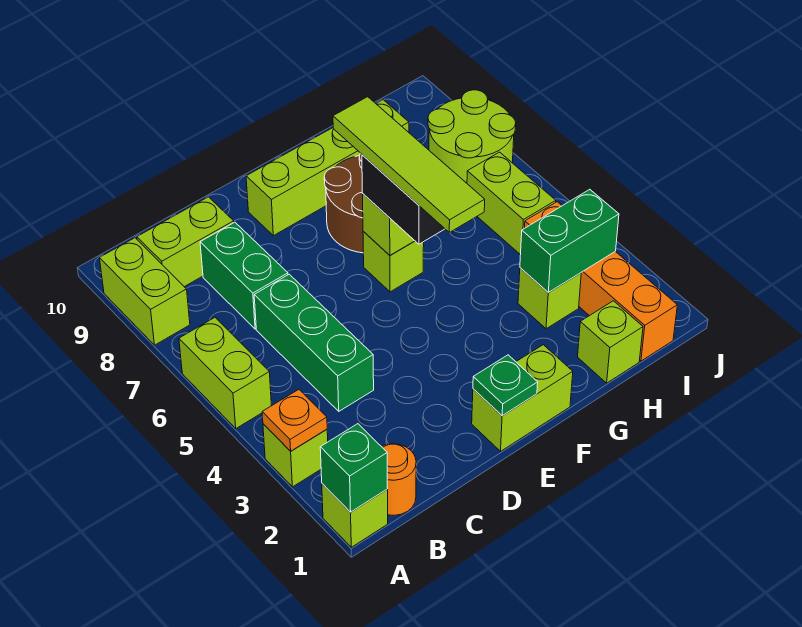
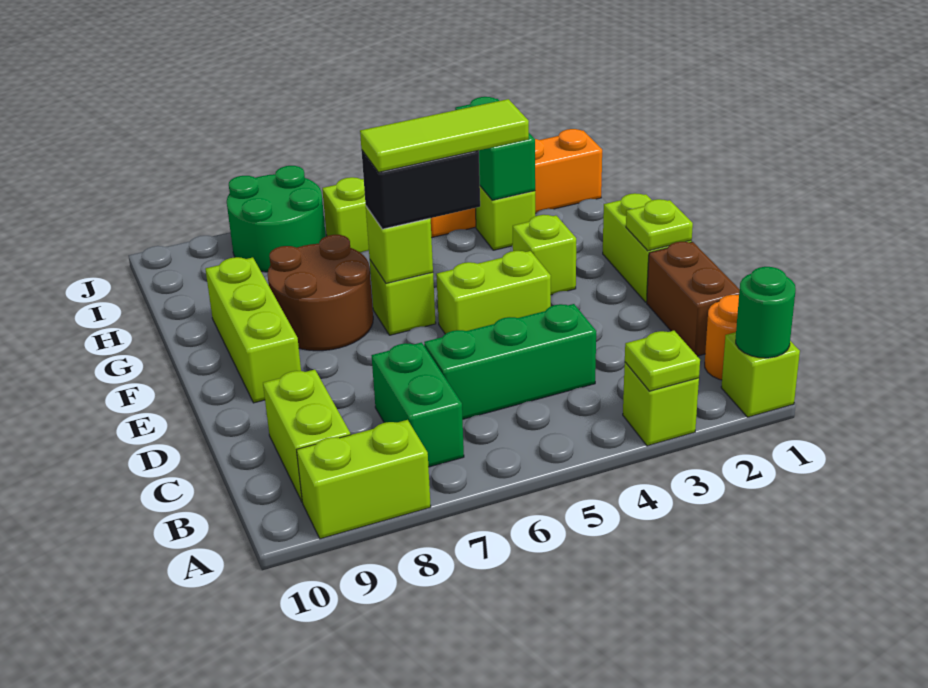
green brick A1 level 2 -> green round brick A1 level 2
orange plate A3 level 2 -> lime plate A3 level 2
lime brick A5:A6 level 1 -> lime brick E4:E5 level 1
none -> brown brick C1:D1 level 1
green brick C7:C8 level 1 -> green brick B7:C7 level 1
green plate E1 level 2 -> lime plate E1 level 2
lime brick E9:H9 level 1 -> lime brick E9:G9 level 1
lime tile F4:F7 level 4 -> lime tile F4:F6 level 4
lime brick H1 level 1 -> lime brick F3 level 1
lime round brick I7:J8 level 1 -> green round brick I7:J8 level 1

